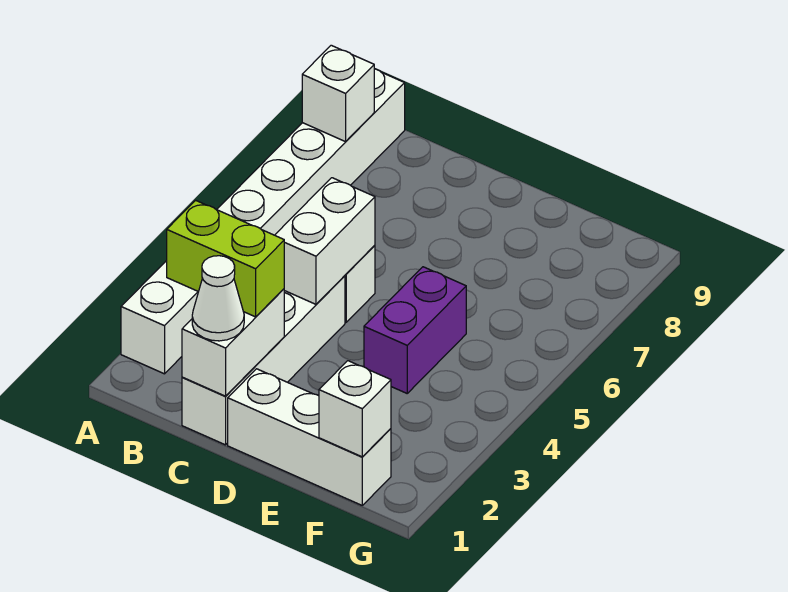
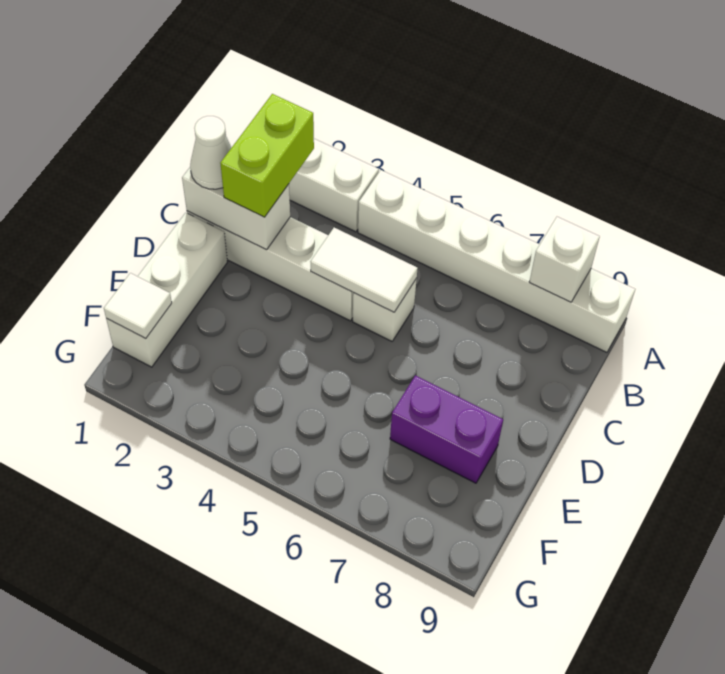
white brick C4:C5 level 2 -> white tile C4:C5 level 2
purple brick E4:E5 level 1 -> purple brick E7:E8 level 1
white brick F1 level 2 -> white tile F1 level 2

